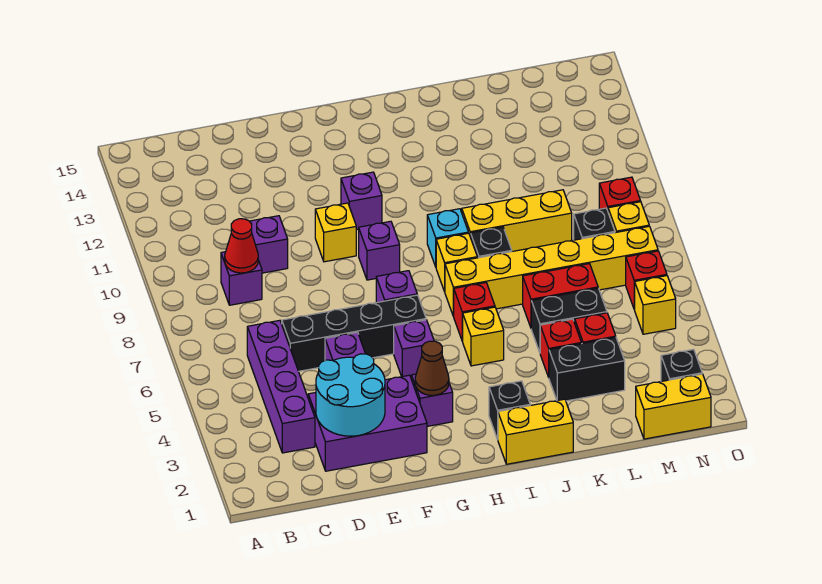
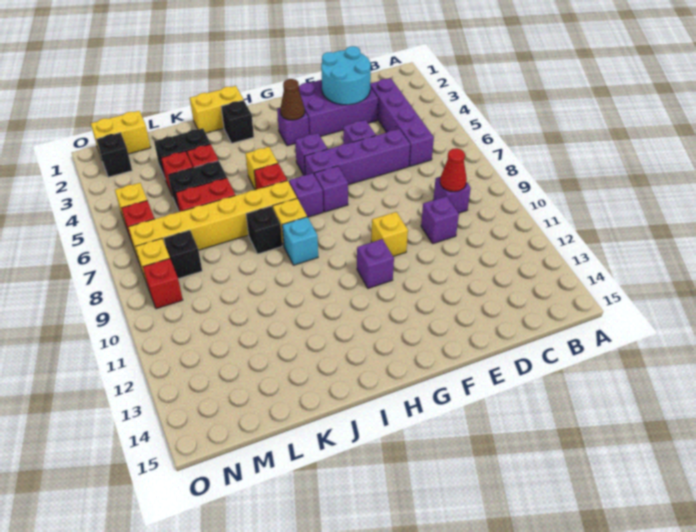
black brick D6:G6 level 1 -> purple brick D6:G6 level 1
purple brick G9 level 1 -> purple brick H7 level 1
yellow brick J9:L9 level 1 -> none

